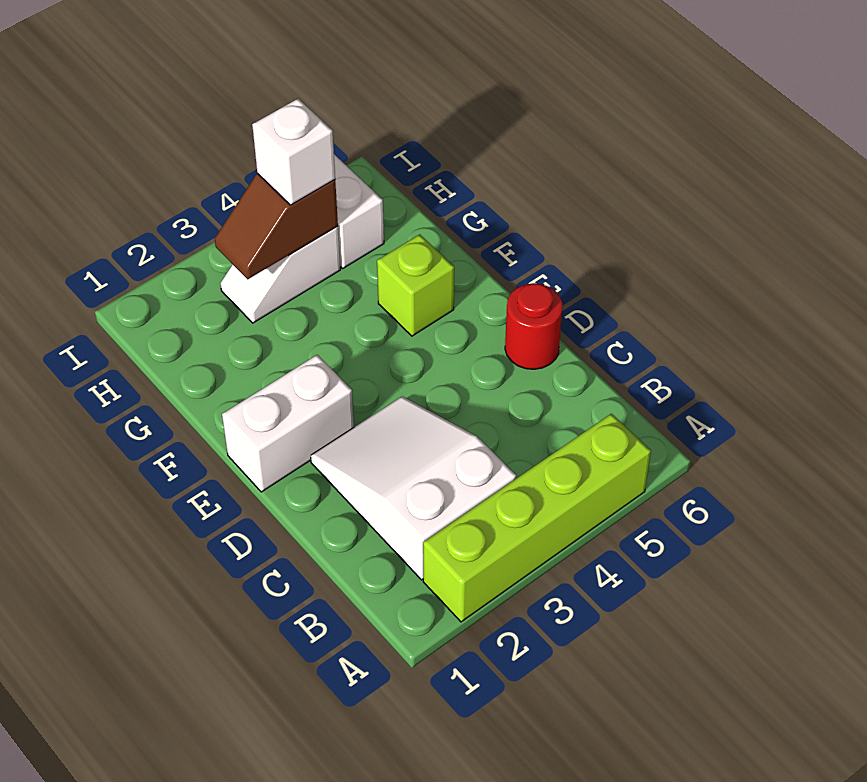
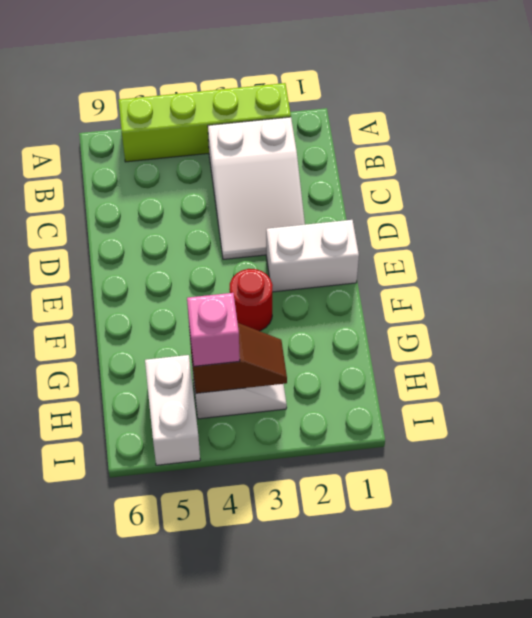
red round brick D6 level 1 -> red round brick F3 level 1
lime brick F5 level 1 -> none
white brick H4 level 3 -> pink brick H4 level 3

